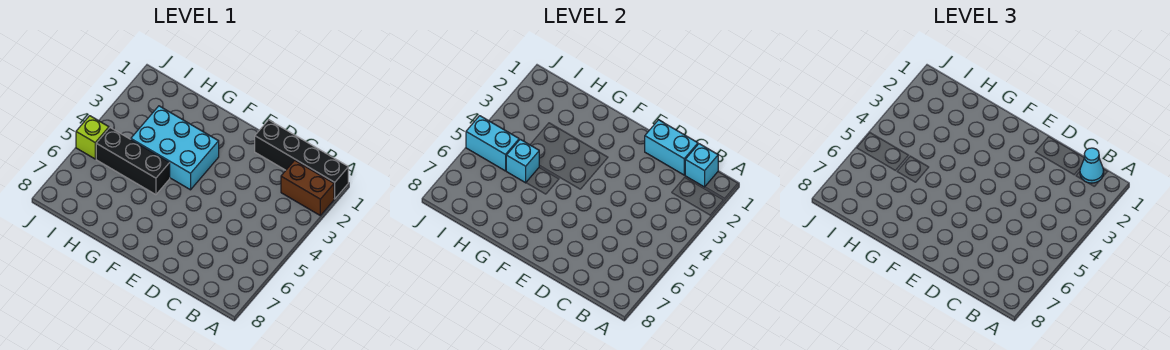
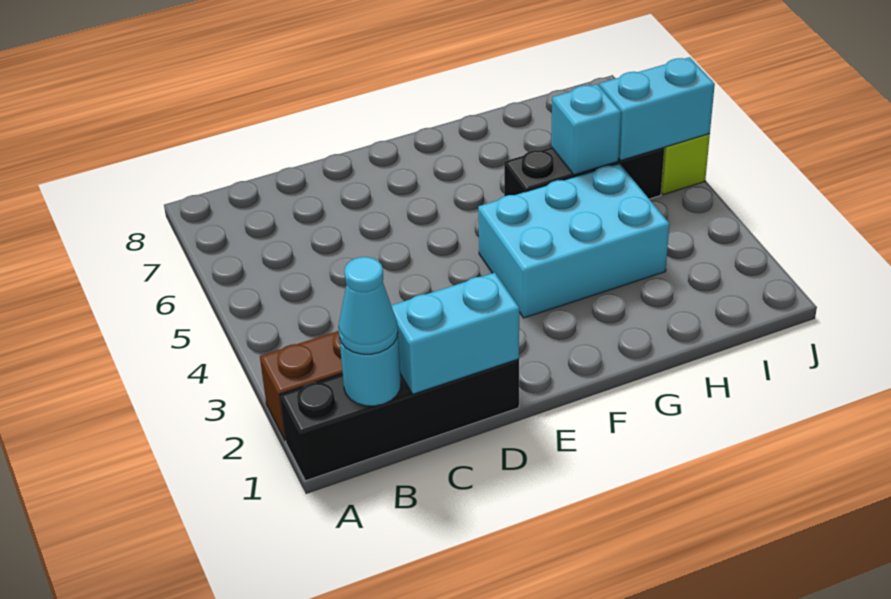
cyan brick B1 level 2 -> cyan round brick B1 level 2

